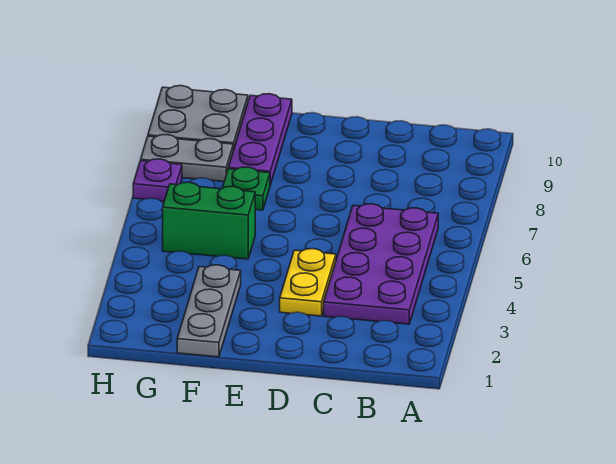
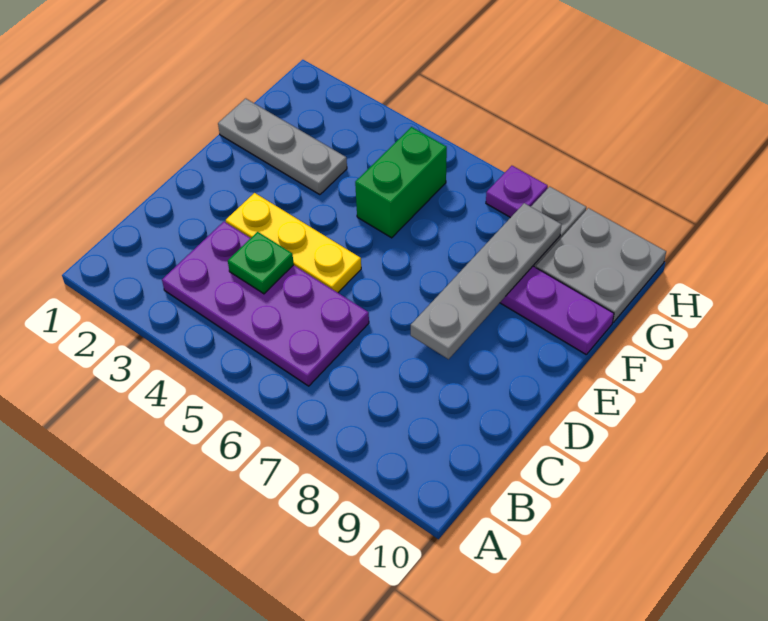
yellow plate D3:D4 level 1 -> yellow plate D3:D5 level 1
none -> grey plate D8:G8 level 2
green plate F7 level 1 -> green plate C4 level 2

